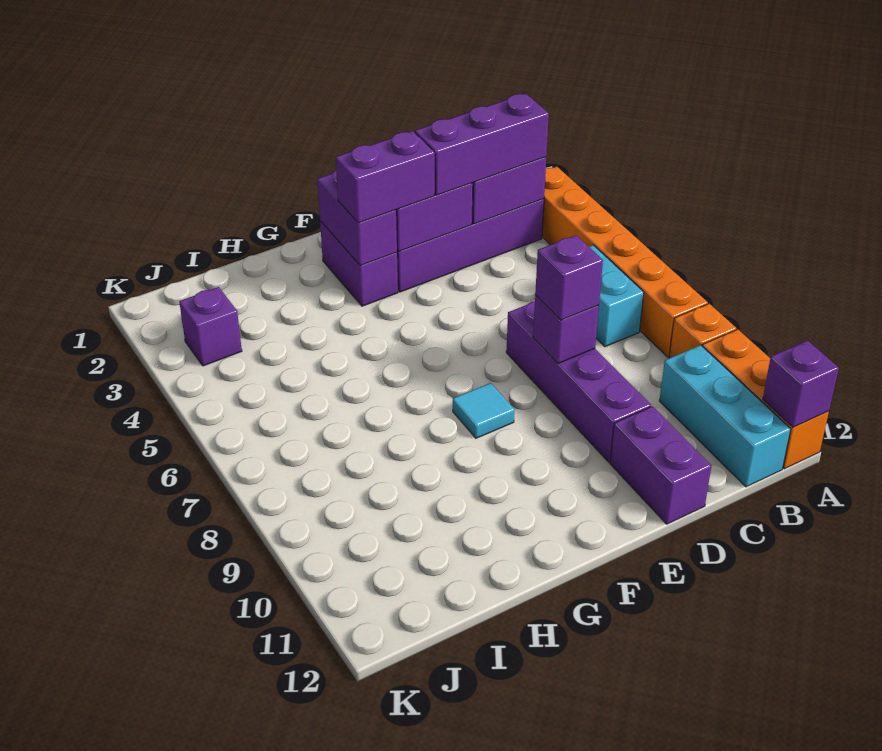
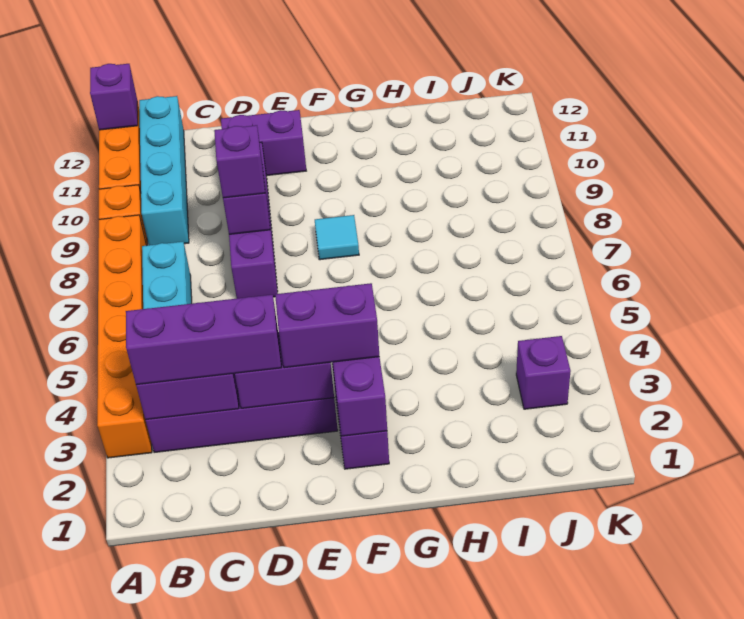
cyan brick B10:B12 level 1 -> cyan brick B9:B12 level 1
purple brick D11:D12 level 1 -> purple brick D11:E11 level 1

